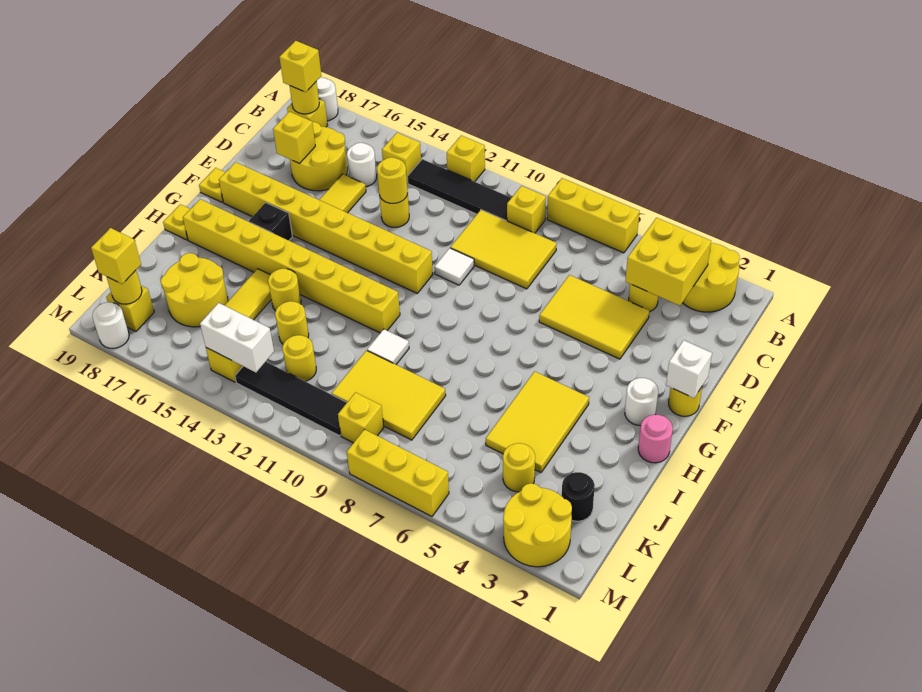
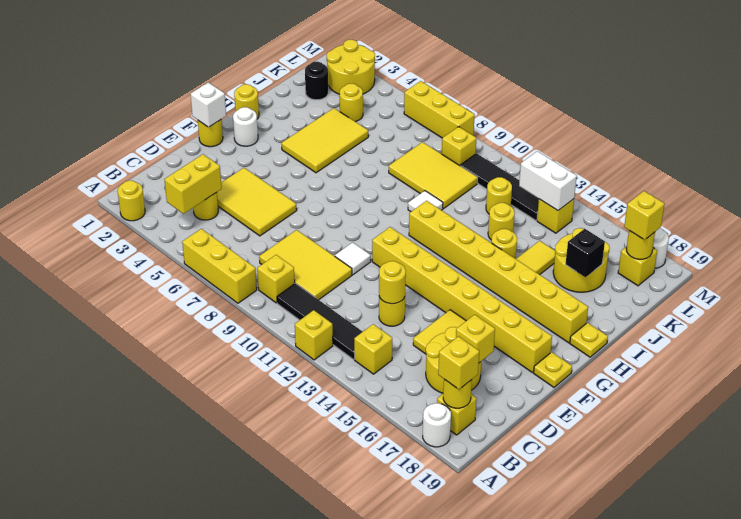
yellow round brick A2:B3 level 1 -> yellow round brick A2 level 1
yellow brick B3:C4 level 2 -> yellow brick B4:C4 level 2
white round brick C15 level 1 -> none
black brick G16 level 1 -> black brick J17 level 2
pink round brick H1 level 1 -> yellow round brick H1 level 1

